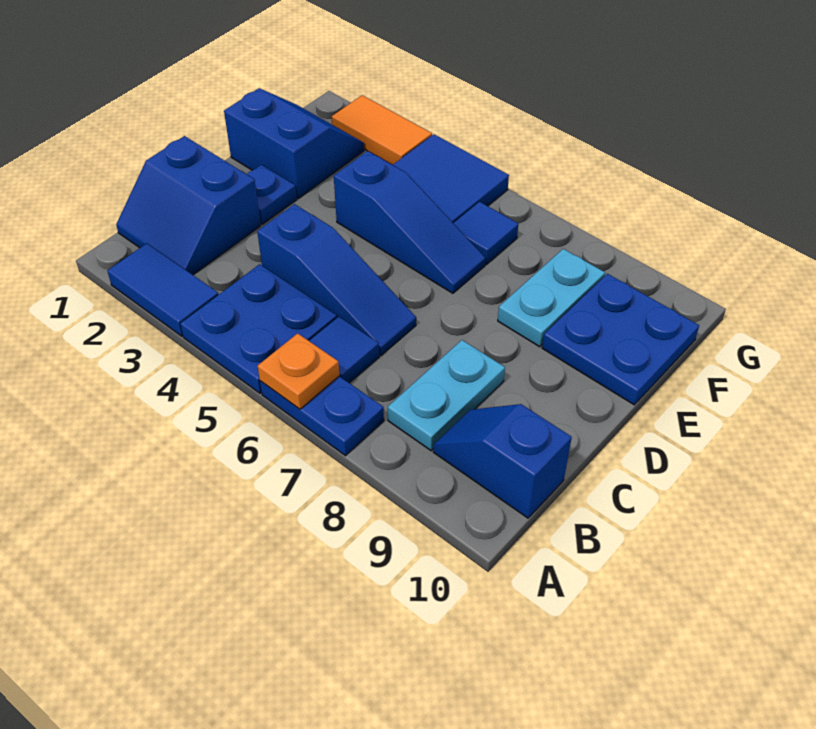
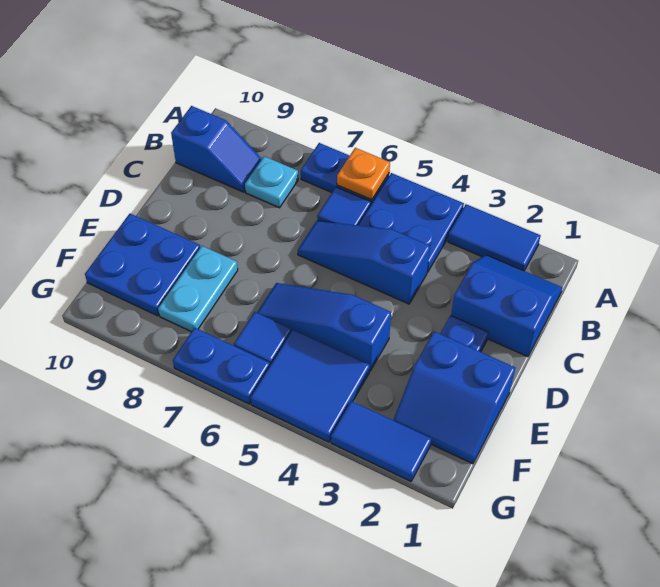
cyan plate B8:C8 level 1 -> cyan plate B8 level 1
orange tile G2:G3 level 1 -> blue tile G2:G3 level 1
none -> blue plate G6:G7 level 1

